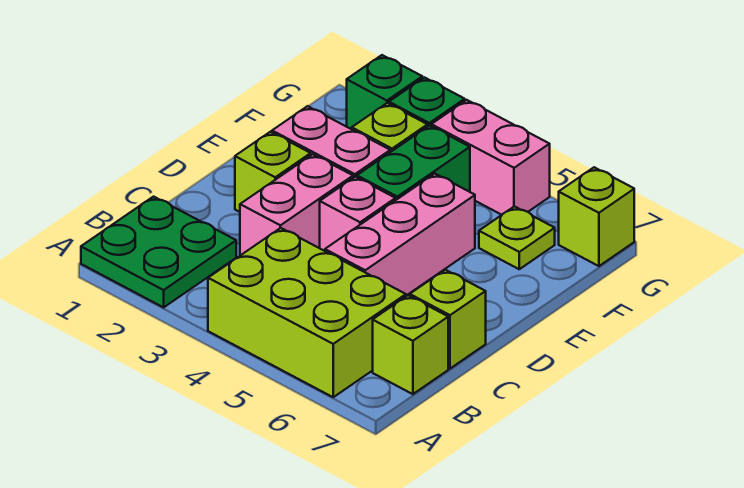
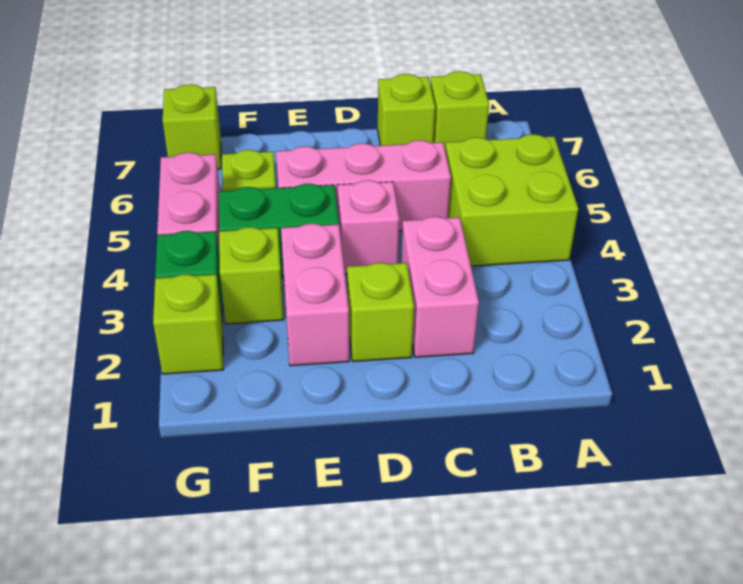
green plate A1:B2 level 1 -> none
lime brick A4:B6 level 1 -> lime brick A4:B5 level 1
pink brick C3:D3 level 1 -> pink brick C2:C3 level 1
green brick G2 level 1 -> lime brick G2 level 1

